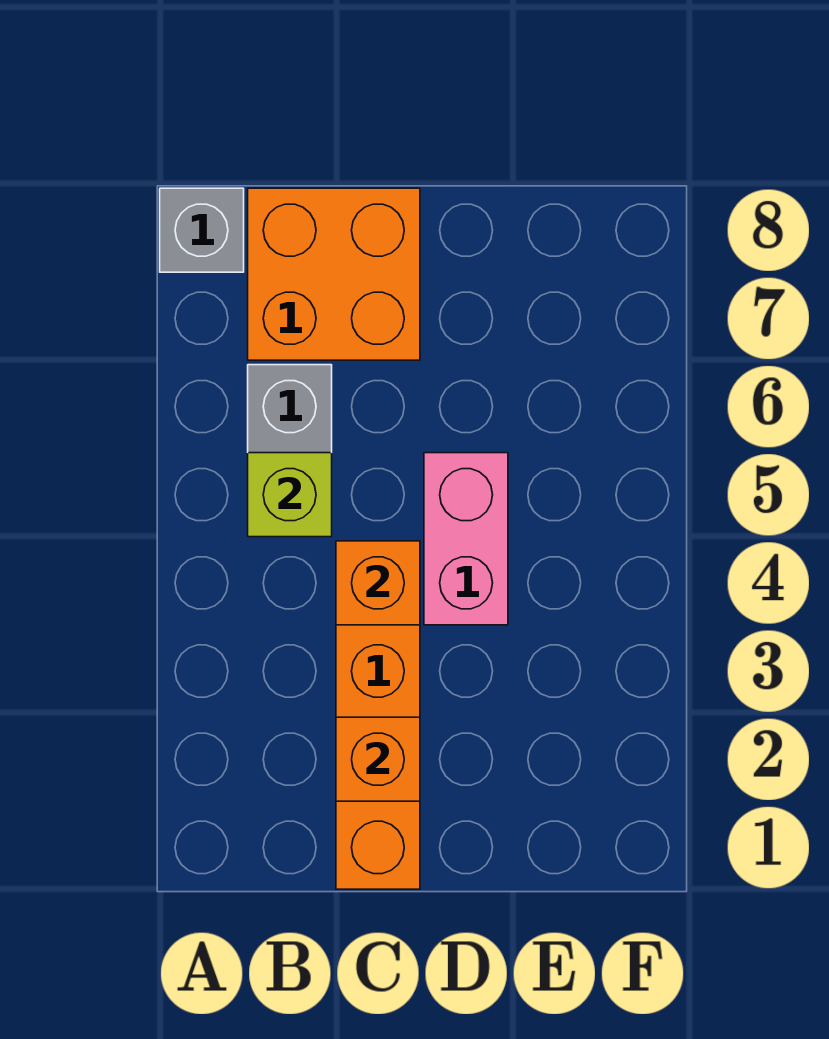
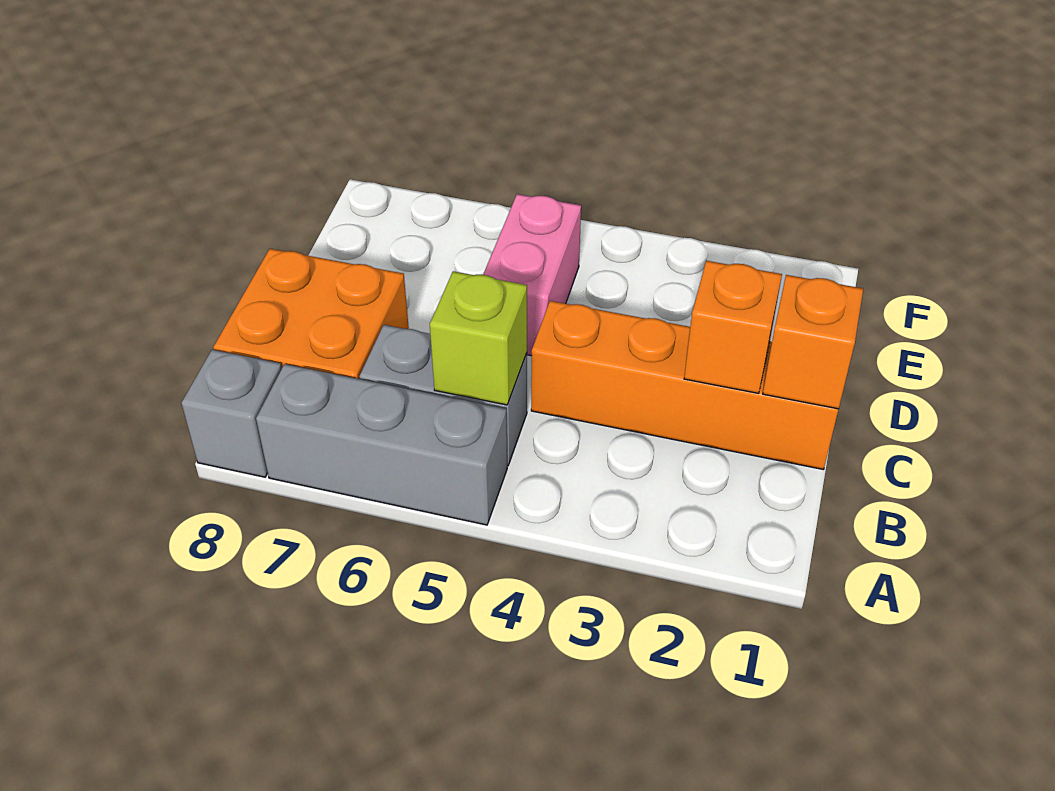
none -> grey brick A5:A7 level 1
orange brick C4 level 2 -> orange brick C1 level 2
pink brick D4:D5 level 1 -> pink brick D5:E5 level 1

